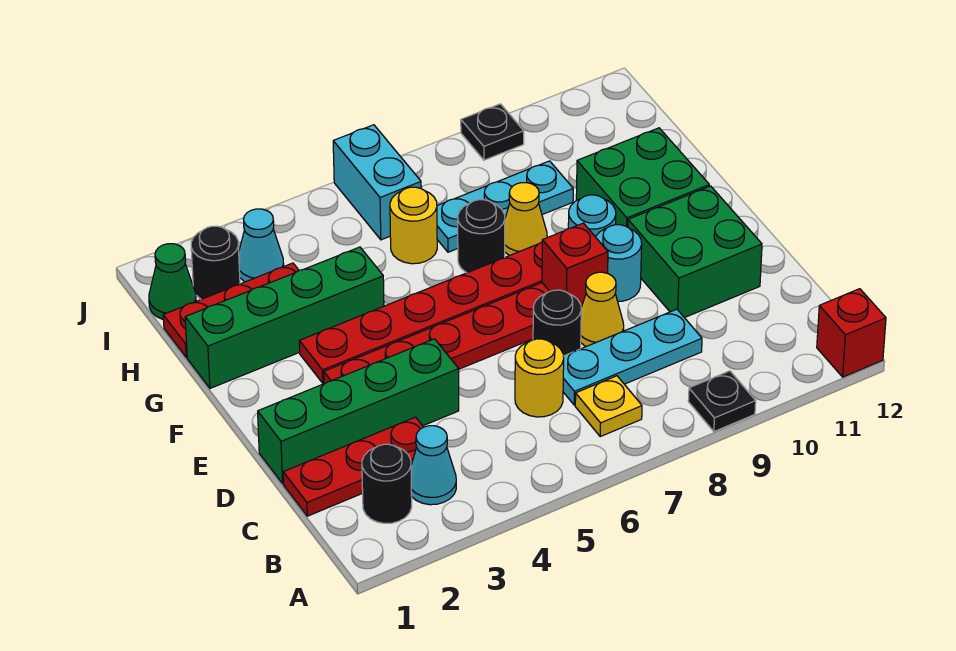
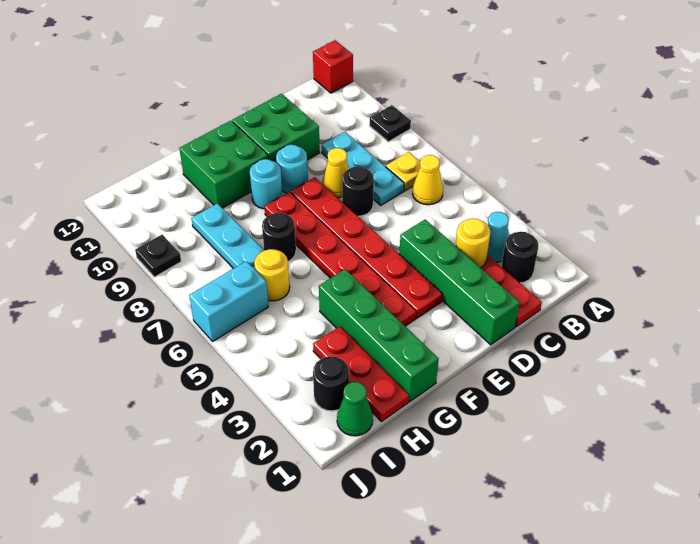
yellow round brick C6 level 1 -> yellow round brick C3 level 2
red brick E8 level 2 -> none
yellow cone G8 level 1 -> yellow cone B6 level 1
cyan cone I3 level 1 -> none

